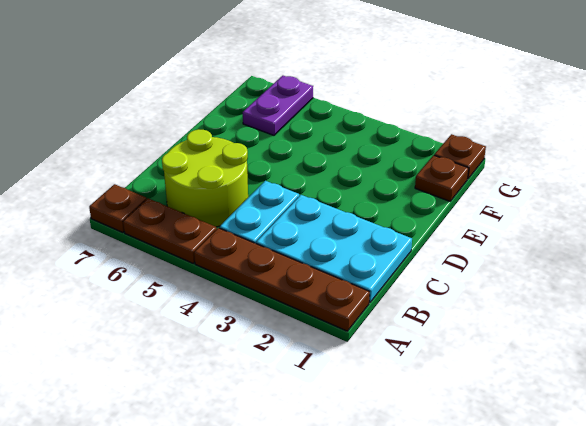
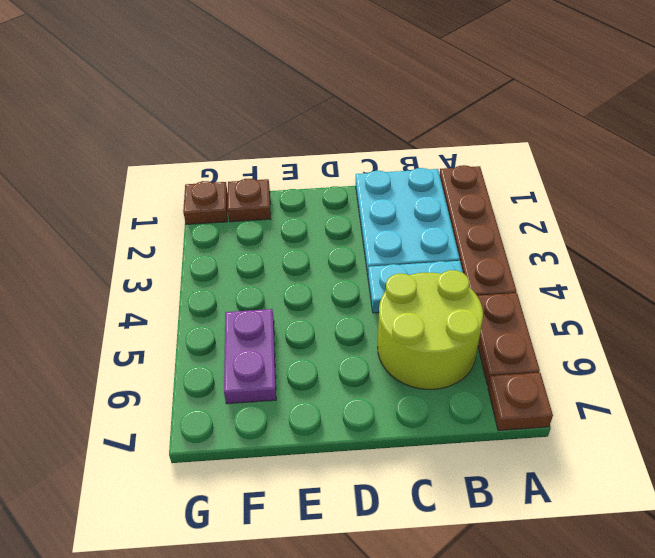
purple plate F6:G6 level 1 -> purple plate F5:F6 level 1

